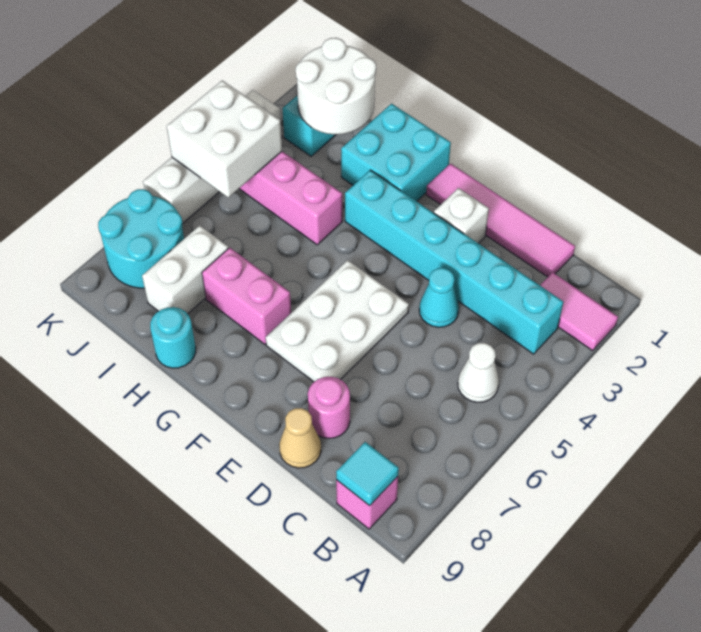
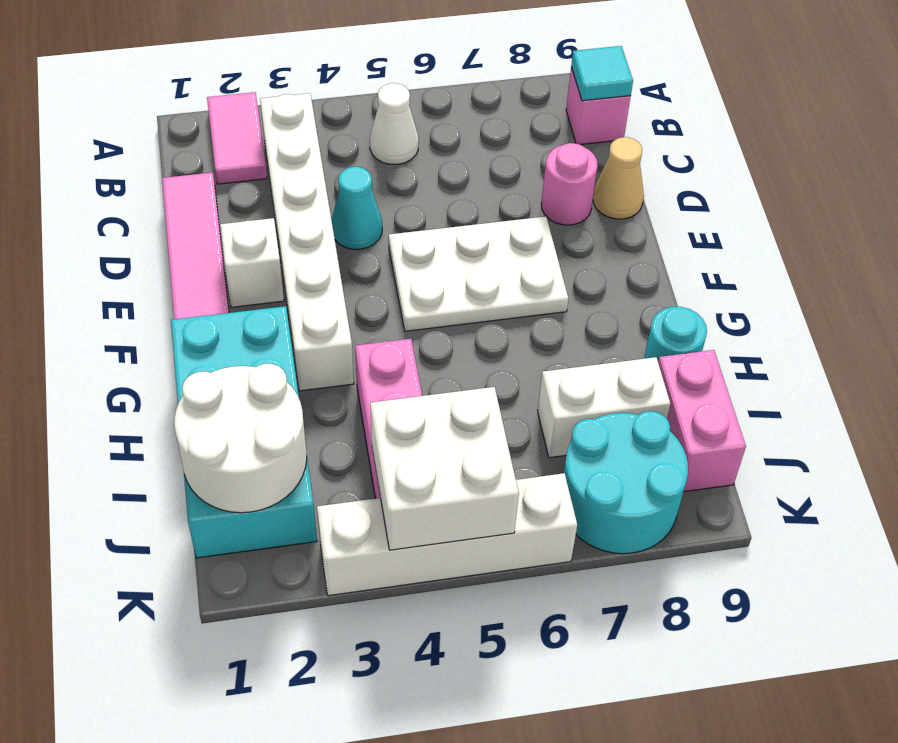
cyan brick B3:G3 level 1 -> white brick B3:G3 level 1
pink brick G7:H7 level 1 -> pink brick I9:J9 level 1

